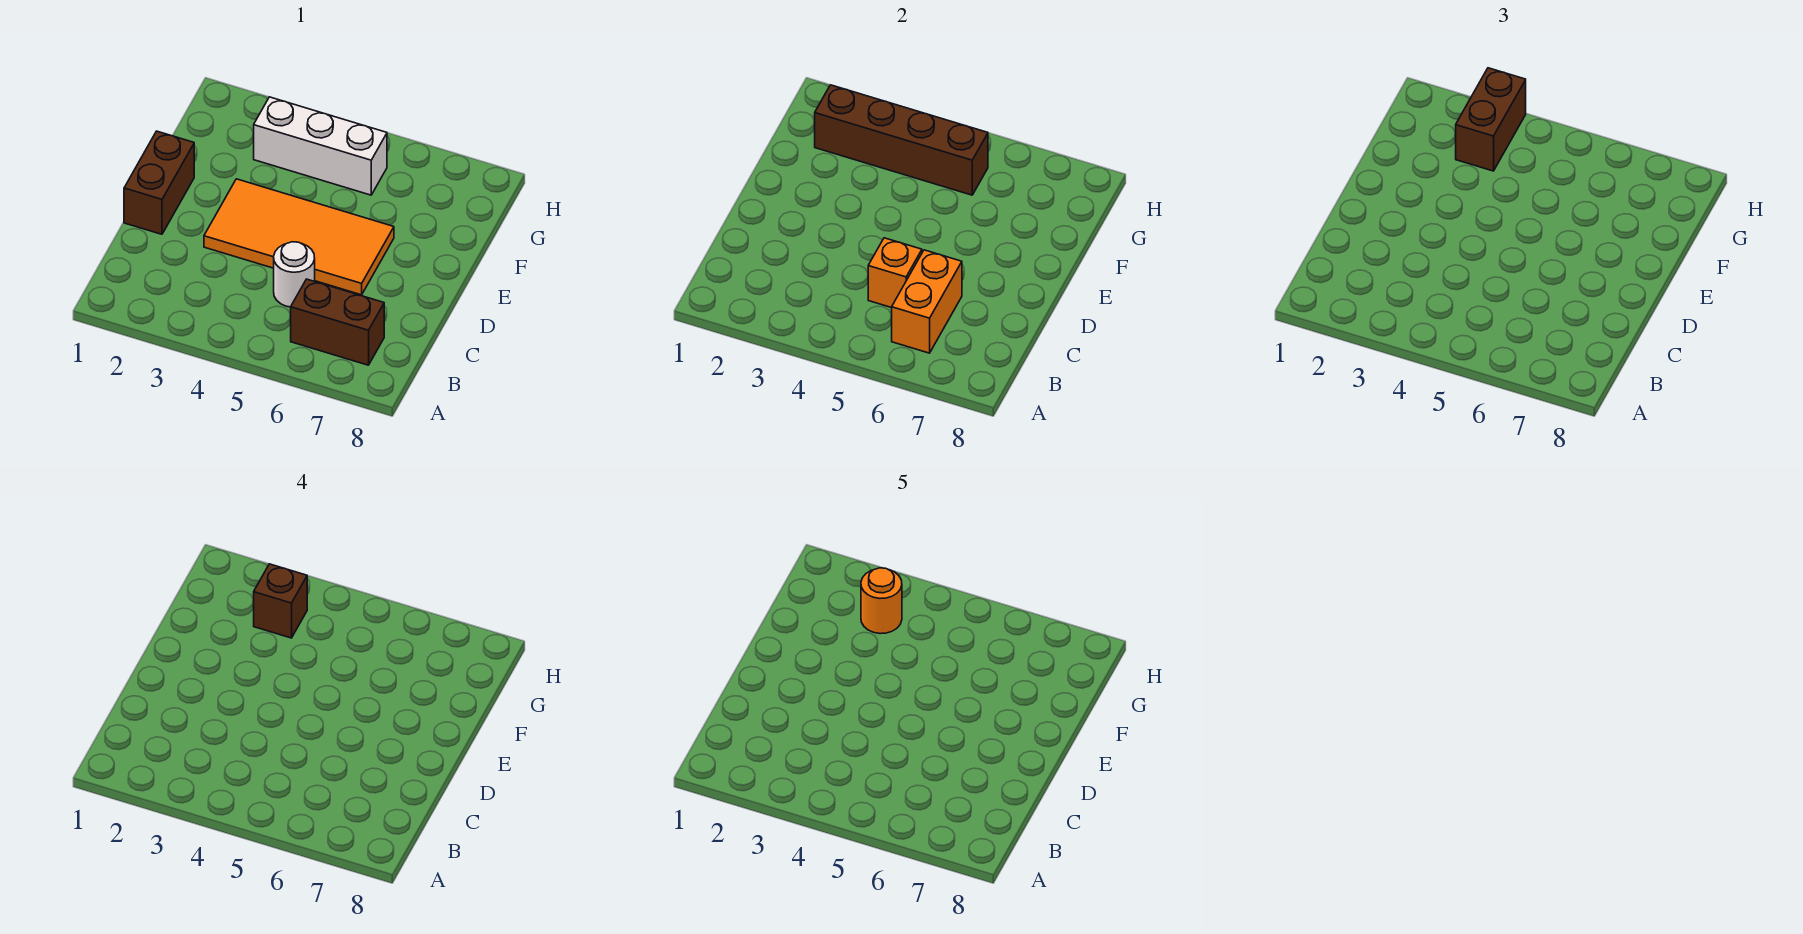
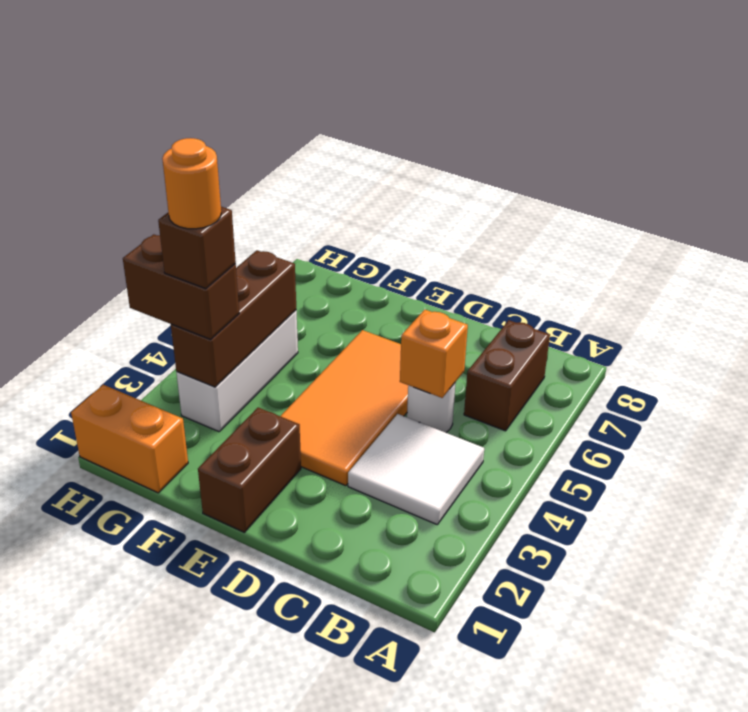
none -> white tile B3:C4 level 1
orange brick B6:C6 level 2 -> orange brick G1:H1 level 1
brown brick D1:E1 level 1 -> brown brick E1:E2 level 1
brown brick G2:G5 level 2 -> brown brick G3:G5 level 2

